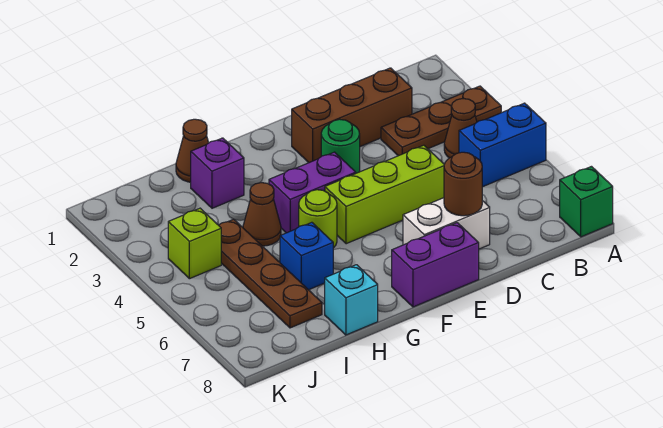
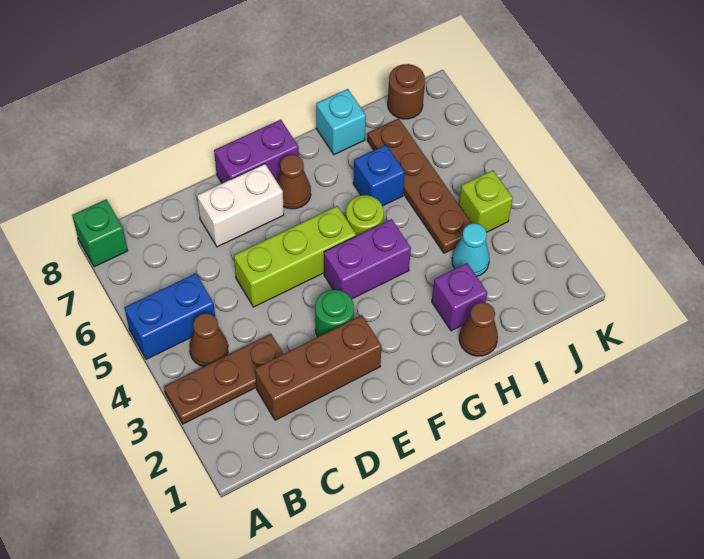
brown round brick D7 level 2 -> brown round brick J8 level 1
brown cone H4 level 1 -> brown cone F7 level 1
none -> cyan cone I3 level 1

